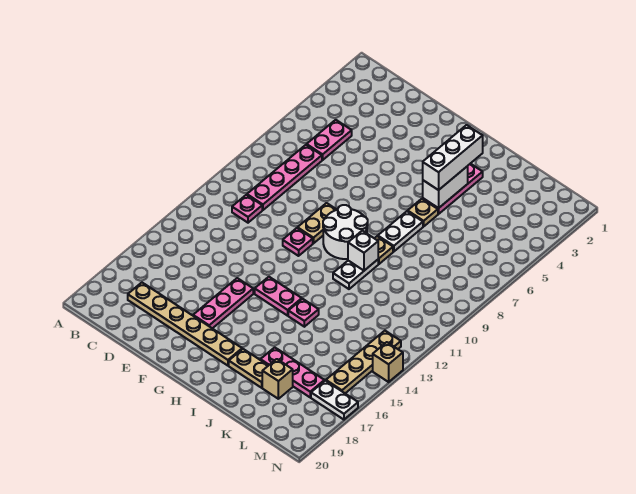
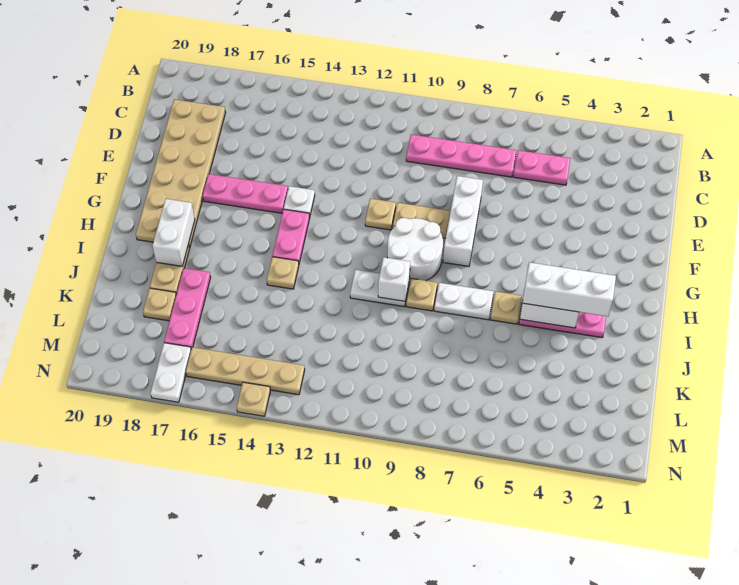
pink plate C11 level 1 -> none
tan plate C18:H18 level 1 -> tan plate C18:H19 level 1
none -> white brick E8:G8 level 1
pink plate F11 level 1 -> tan plate F11 level 1
none -> white plate F14 level 1
none -> white brick H18:I18 level 2
pink plate I14 level 1 -> tan plate I14 level 1
tan brick K18 level 1 -> tan plate K18 level 1
tan brick N14 level 1 -> tan plate N14 level 1

